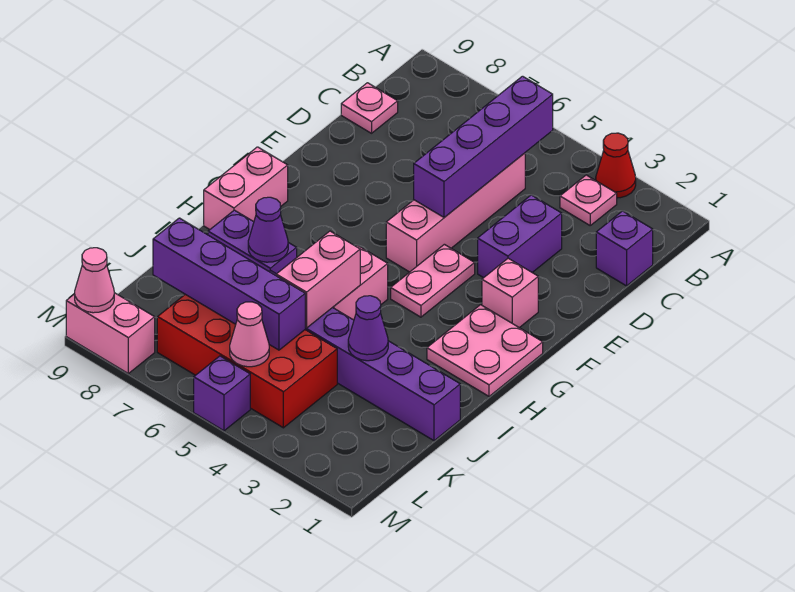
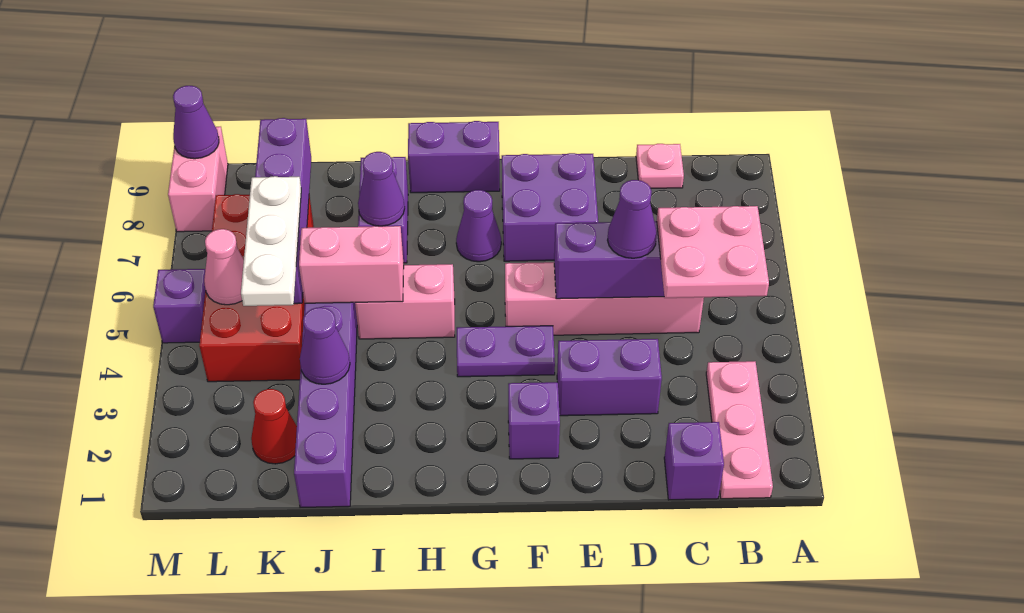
red cone A3 level 1 -> red cone K2 level 1
pink plate B3 level 1 -> pink plate B1:B3 level 1
none -> purple cone D5 level 3
none -> purple brick E7:F8 level 1
pink brick F2 level 1 -> purple brick F2 level 1
pink plate F4:G4 level 1 -> purple plate F4:G4 level 1
pink plate G1:H2 level 1 -> pink plate B4:C5 level 3
none -> purple cone G7 level 1
pink brick G9:H9 level 1 -> purple brick G9:H9 level 1
none -> white plate K4:K6 level 3
pink cone M9 level 2 -> purple cone M9 level 2

